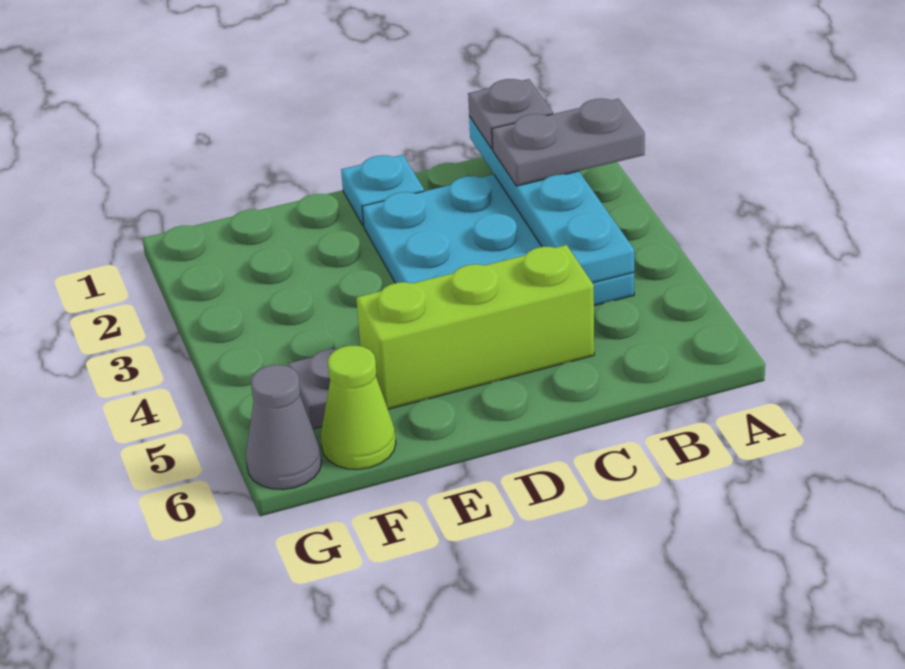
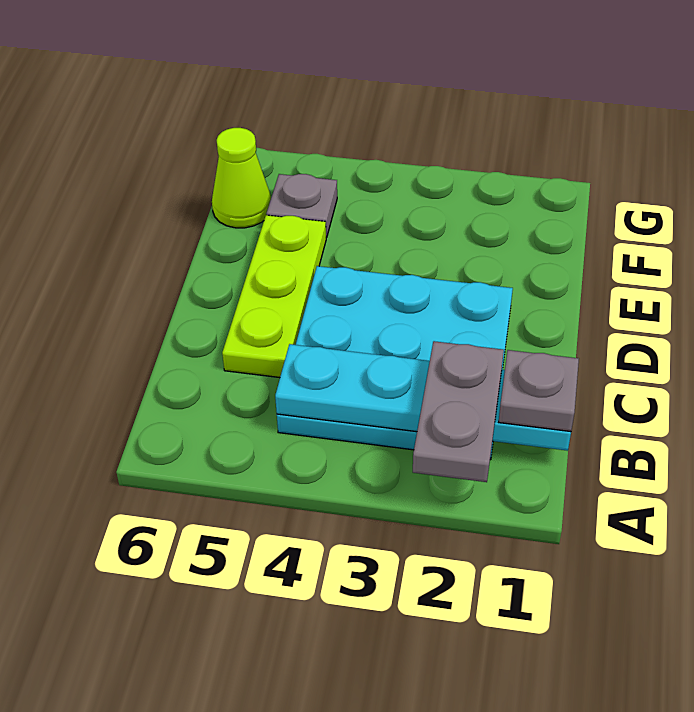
lime brick C5:E5 level 1 -> lime plate C5:E5 level 1
cyan plate D1 level 1 -> none
grey cone G6 level 1 -> none

